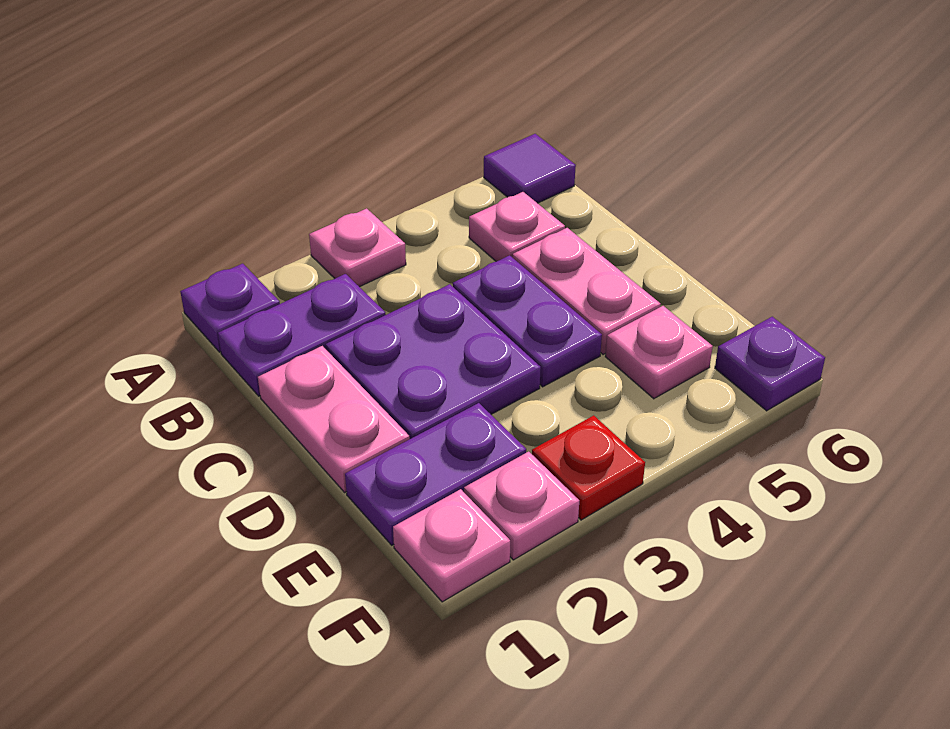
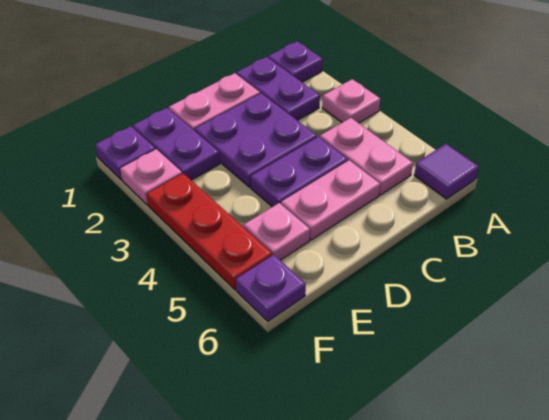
pink plate B5 level 1 -> pink plate B4:B5 level 1
pink plate F1 level 1 -> purple plate F1 level 1
red plate F3 level 1 -> red plate F3:F5 level 1

